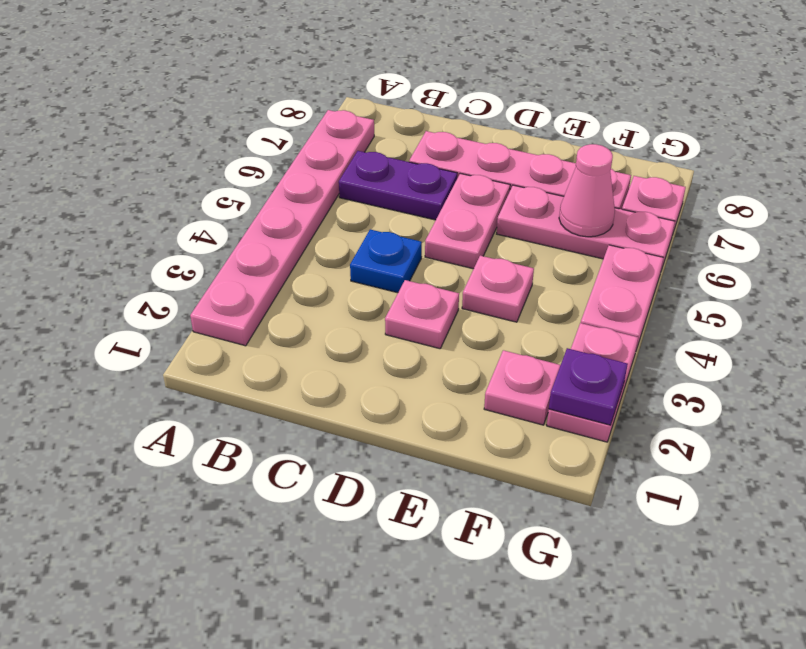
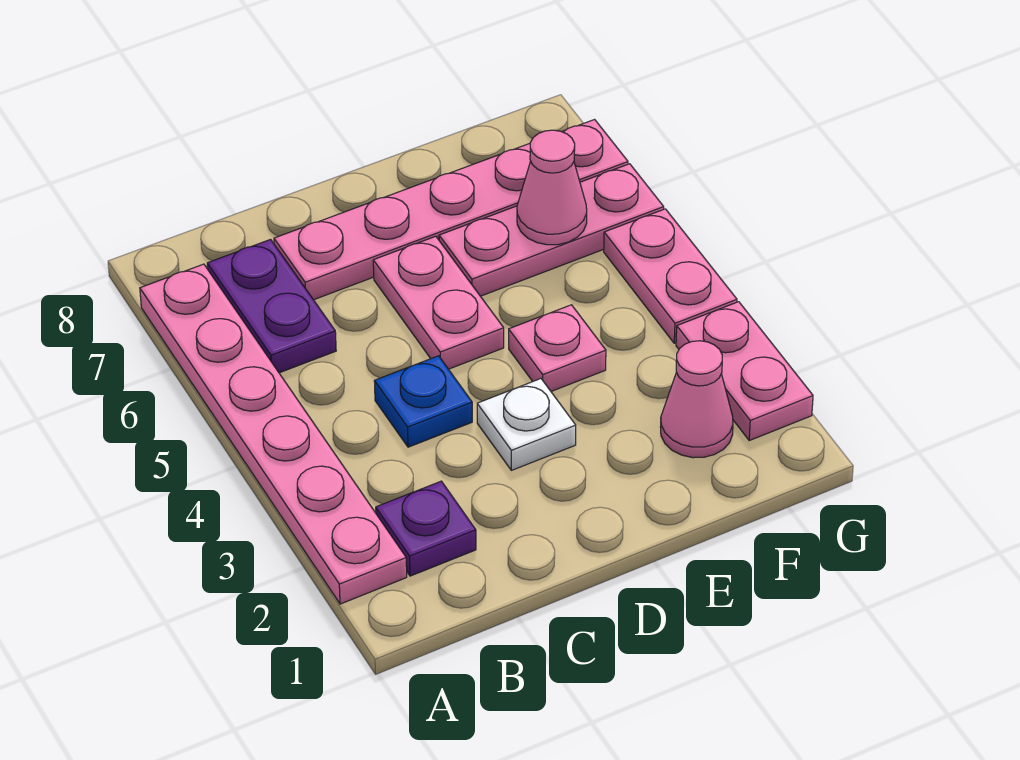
purple plate B6:C6 level 1 -> purple plate B6:B7 level 1
pink plate D3 level 1 -> white plate D3 level 1
pink plate F2 level 1 -> pink cone F2 level 1
purple plate G2 level 2 -> purple plate B2 level 1

